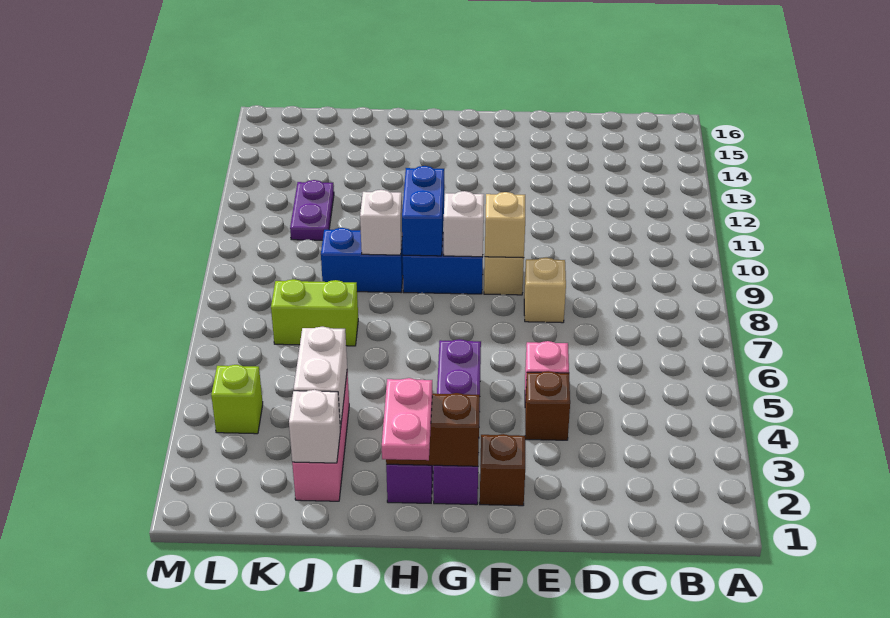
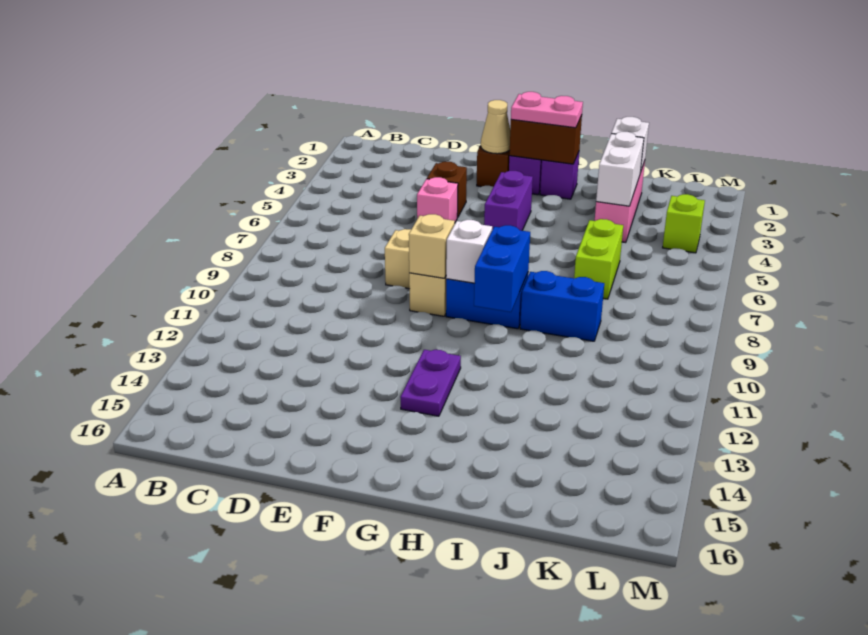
none -> tan cone F2 level 2
pink plate H1:H2 level 3 -> pink plate G2:H2 level 3
white brick I9 level 2 -> none
lime brick J7:K7 level 1 -> lime brick J6:J7 level 1
purple plate K11:K12 level 1 -> purple plate G12:G13 level 1

